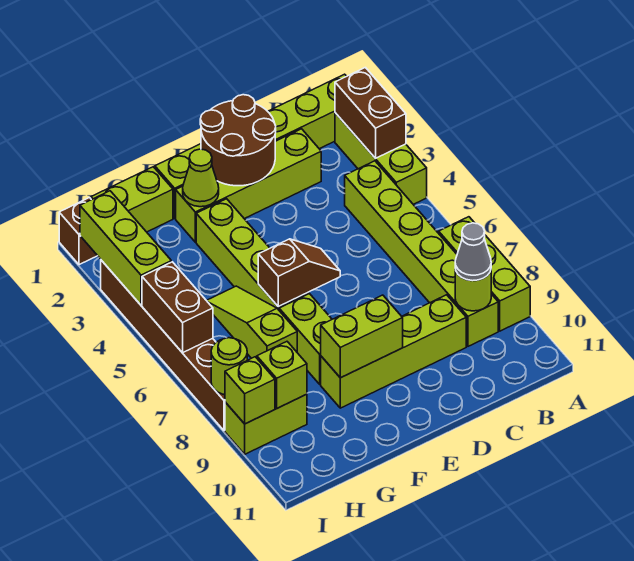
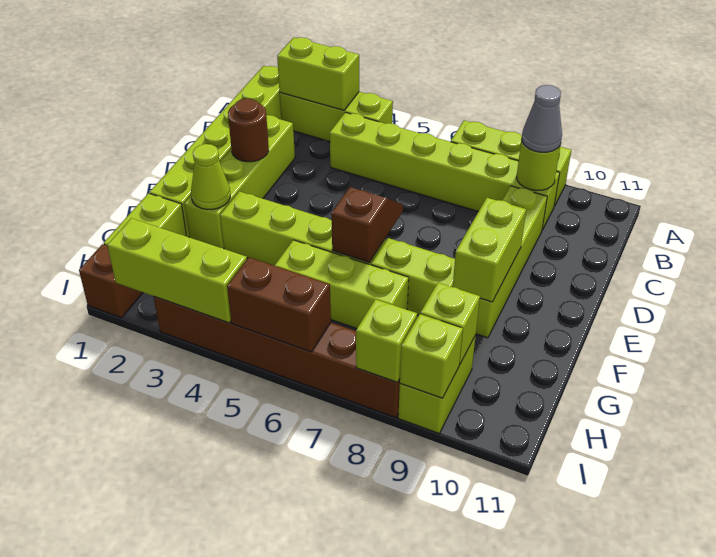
brown brick A2:A3 level 2 -> lime brick A2:A3 level 2
brown round brick D1:E2 level 2 -> brown round brick D2 level 2
lime slope G5:G7 level 1 top 7 -> lime brick G5:G7 level 1
lime round brick I8 level 2 -> lime brick I8 level 2

